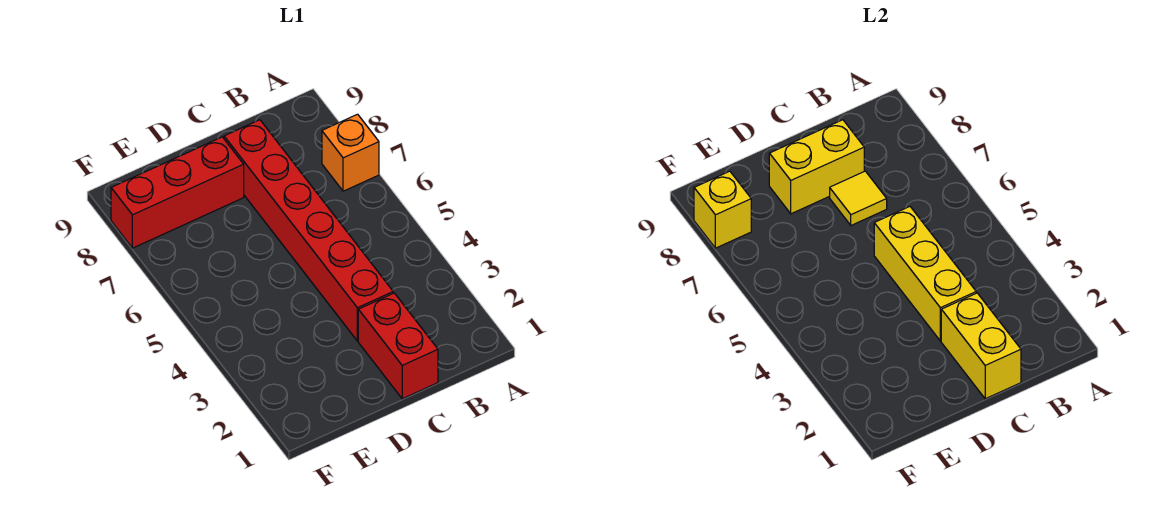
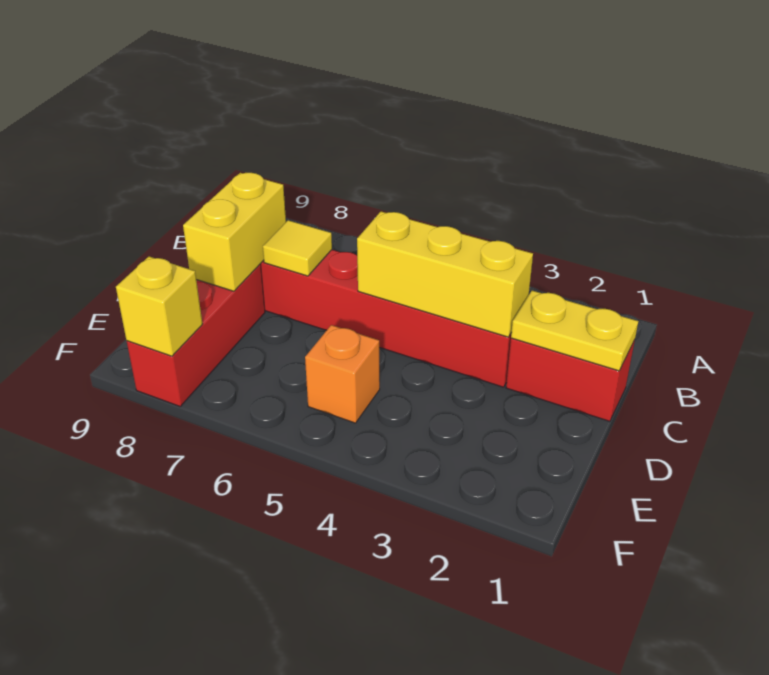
orange brick A7 level 1 -> orange brick E5 level 1
yellow brick C1:C2 level 2 -> yellow plate C1:C2 level 2

